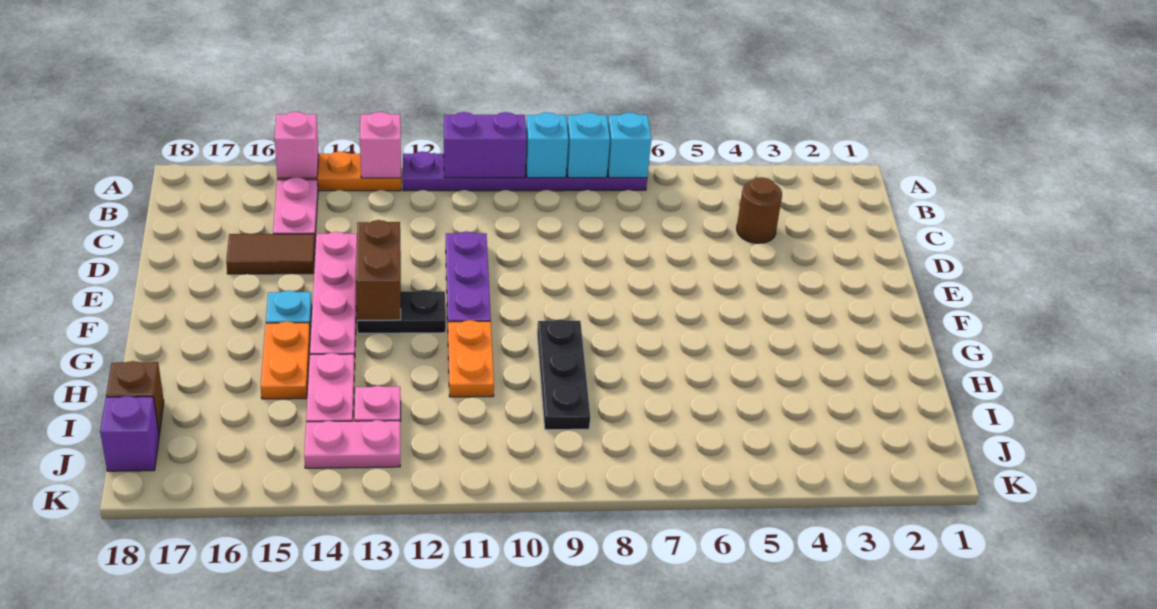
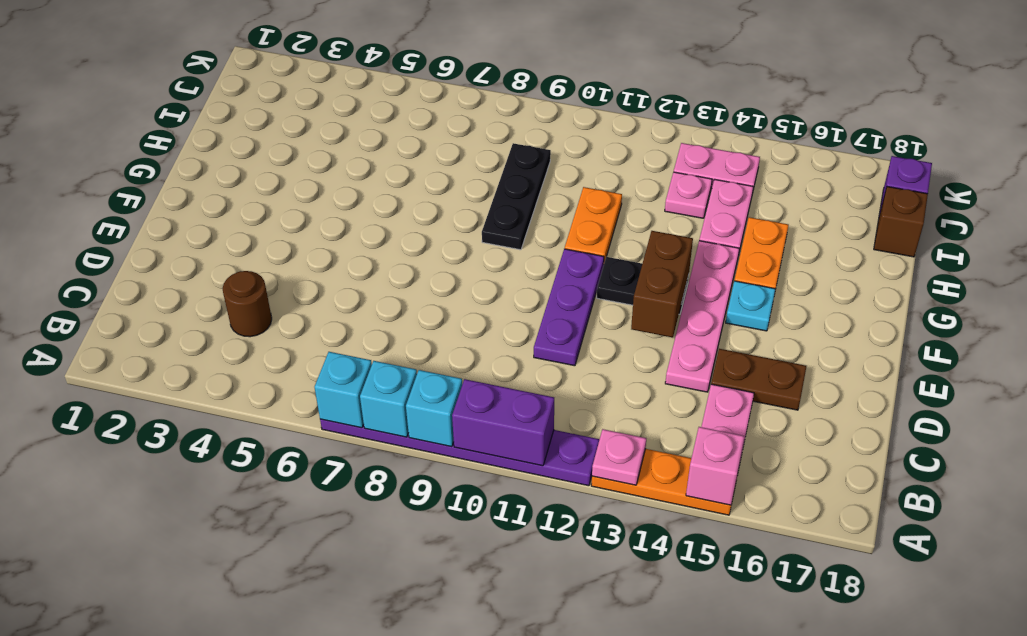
pink brick A13 level 2 -> pink plate A13 level 2
brown tile D15:D16 level 1 -> brown plate D15:D16 level 1

